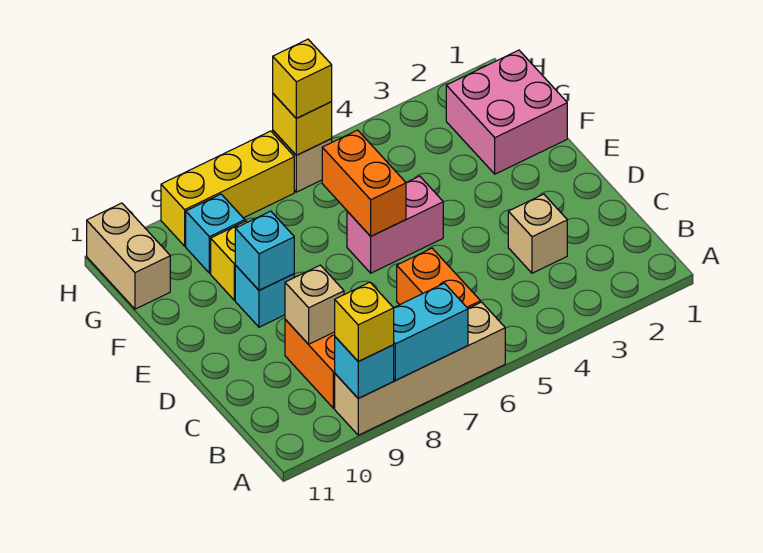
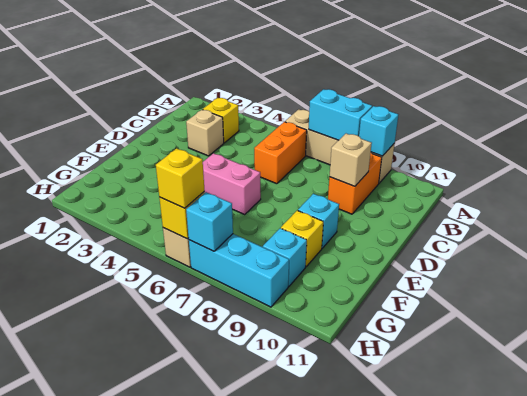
yellow brick A9 level 3 -> yellow brick B3 level 1
orange brick E6:F6 level 2 -> none
cyan brick E9 level 2 -> cyan brick H7 level 2
pink brick F1:G2 level 1 -> none
tan brick G11:H11 level 1 -> none
yellow brick H7:H9 level 1 -> cyan brick H7:H9 level 1

